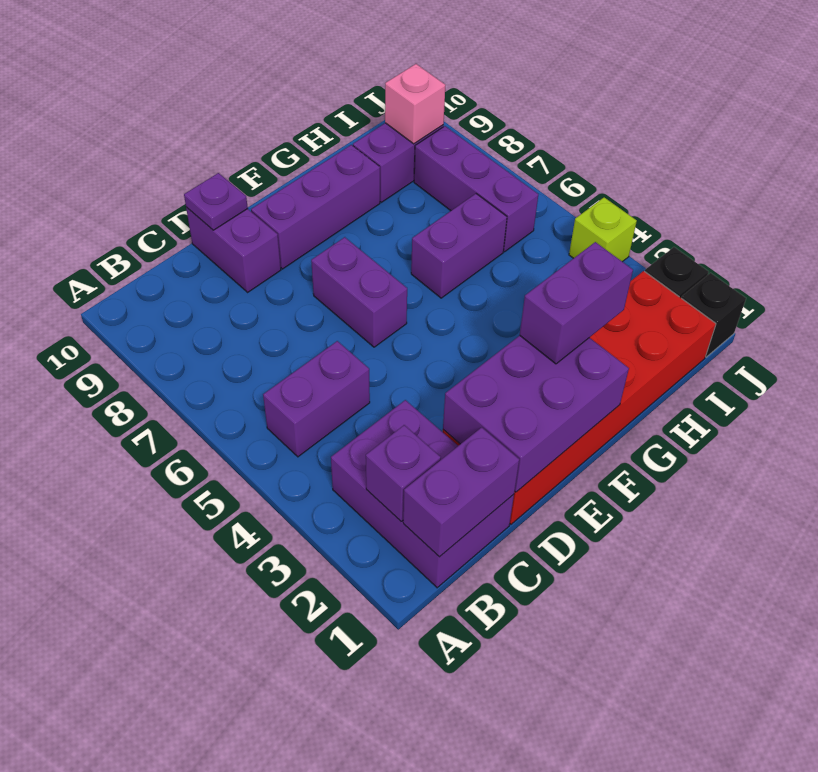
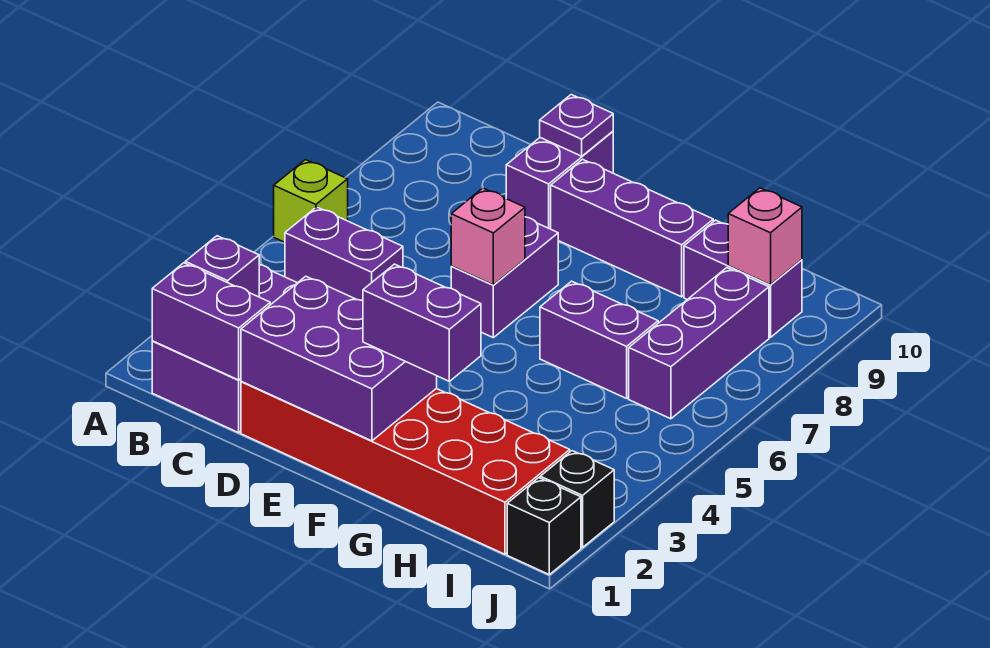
none -> pink brick E6 level 2
lime brick J4 level 1 -> lime brick A6 level 1

